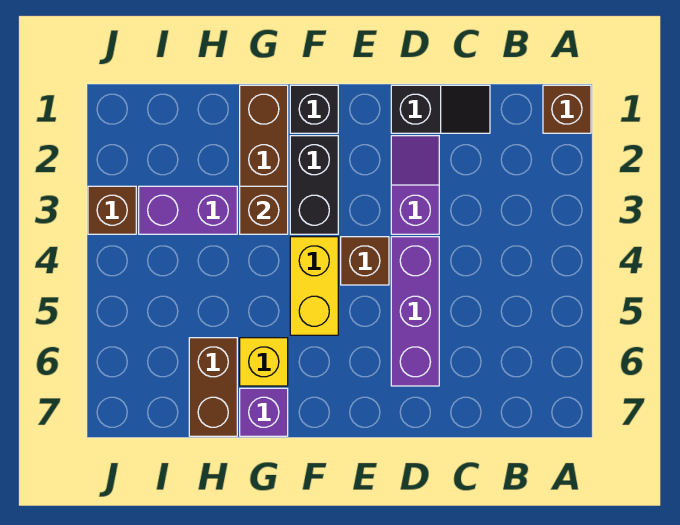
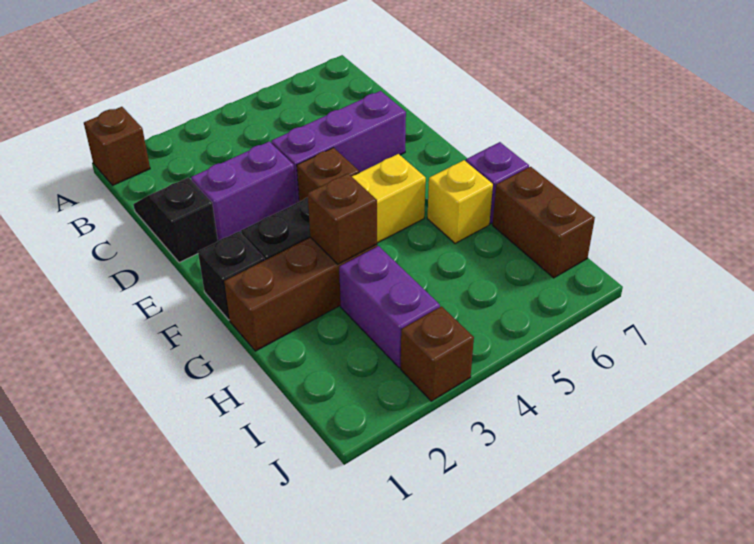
purple slope D2:D3 level 1 top 3 -> purple brick D2:D3 level 1
brown brick H6:H7 level 1 -> brown brick H7:I7 level 1

